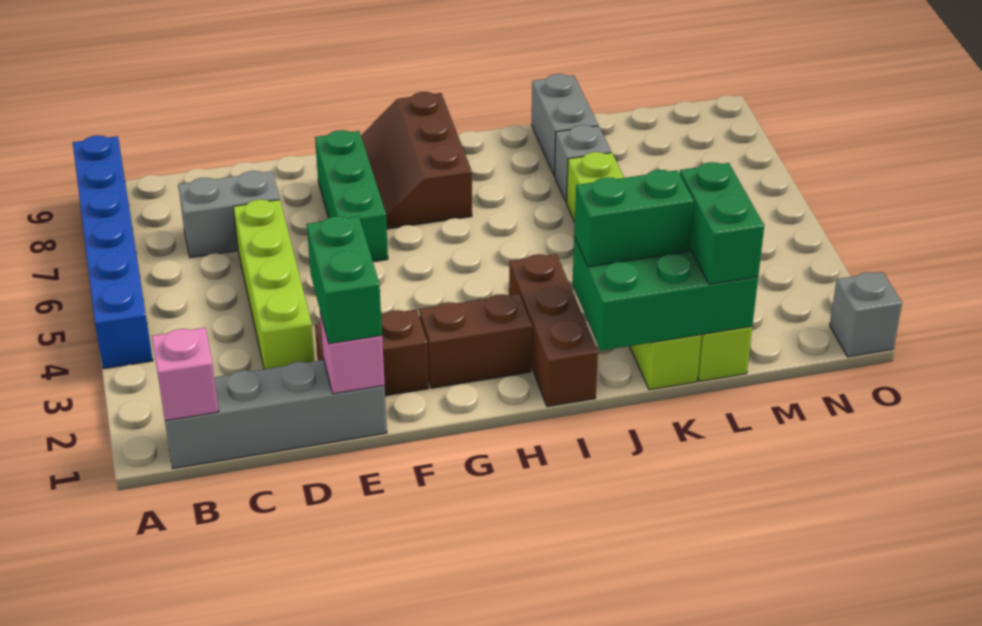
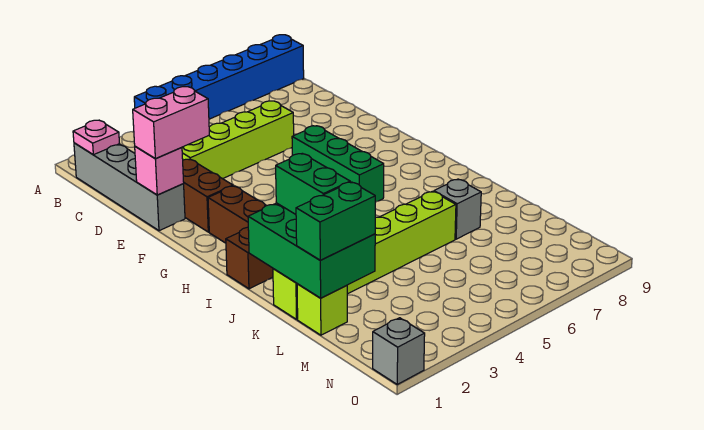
pink brick B1 level 2 -> pink plate B1 level 2
grey brick C7:D7 level 1 -> none
green brick E1:E2 level 3 -> pink brick E1:E2 level 3
green brick F6:F8 level 1 -> green brick F6:H6 level 1
brown slope G7:H9 level 1 top H -> none
grey brick K8:K9 level 1 -> none

